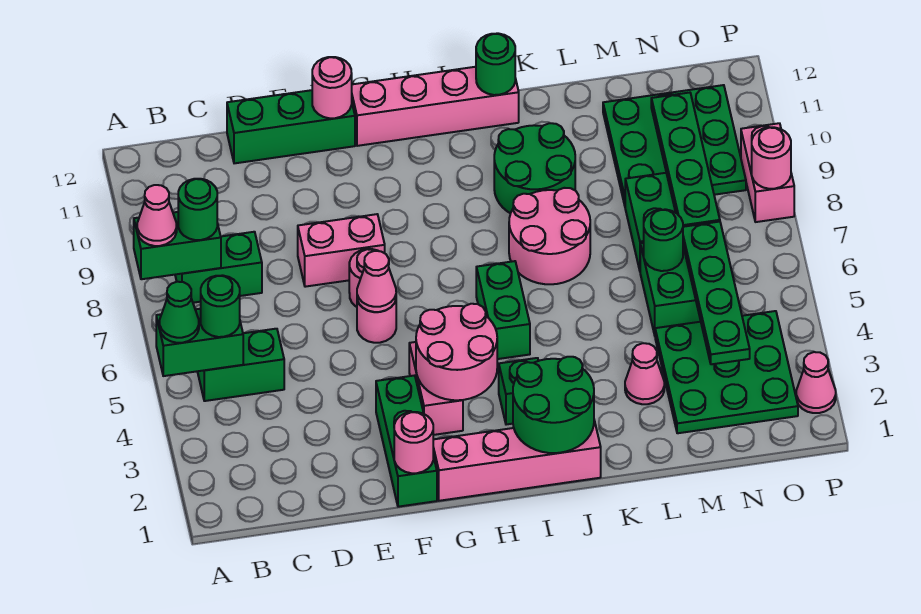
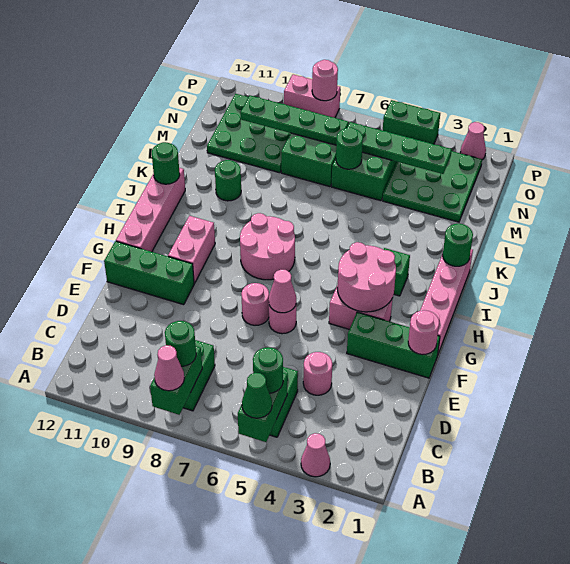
green brick D12:F12 level 1 -> green brick F10:F12 level 1
pink brick E8:F8 level 1 -> pink brick G10:H10 level 1
pink round brick F12 level 2 -> pink round brick D4 level 1
green round brick I1:J2 level 2 -> green round brick J1 level 2
green brick I5:I6 level 1 -> green brick P4:P5 level 1
pink round brick J7:K8 level 1 -> pink round brick H7:I8 level 1
green round brick J9:K10 level 1 -> green round brick K10 level 1
pink cone L3 level 1 -> pink cone A3 level 1

